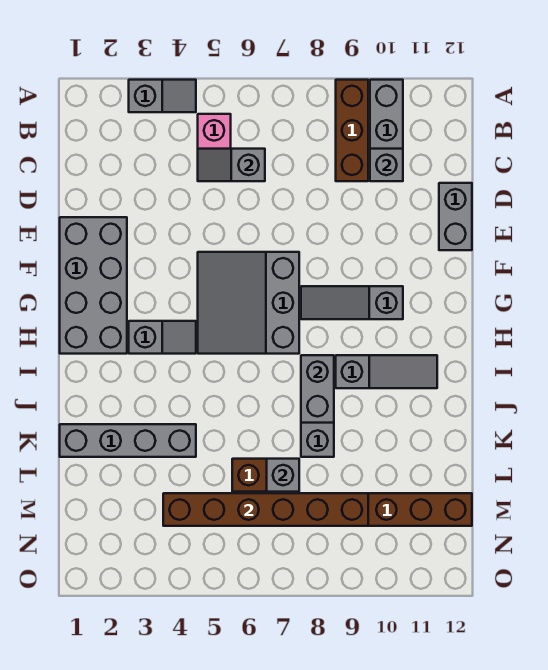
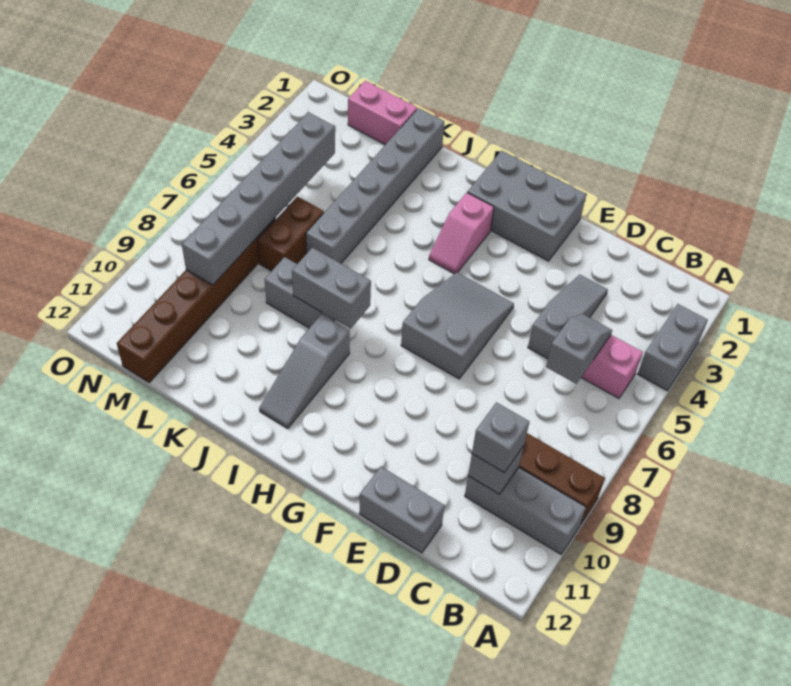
grey slope A3:A4 level 1 top 3 -> grey brick A3:A4 level 1
grey brick E1:H2 level 1 -> grey brick F1:H2 level 1
grey slope F5:H7 level 1 top 7 -> grey slope F5:G7 level 1 top 7
grey slope G8:G10 level 1 top 10 -> grey slope D3:D5 level 1 top 5
grey slope H3:H4 level 1 top 3 -> pink slope H3:H4 level 1 top 3
grey brick K1:K4 level 1 -> grey brick K1:K6 level 1
none -> pink brick L1:M1 level 1
grey brick L7 level 2 -> grey brick C10 level 3
brown brick M4:M9 level 2 -> grey brick M4:M9 level 2

